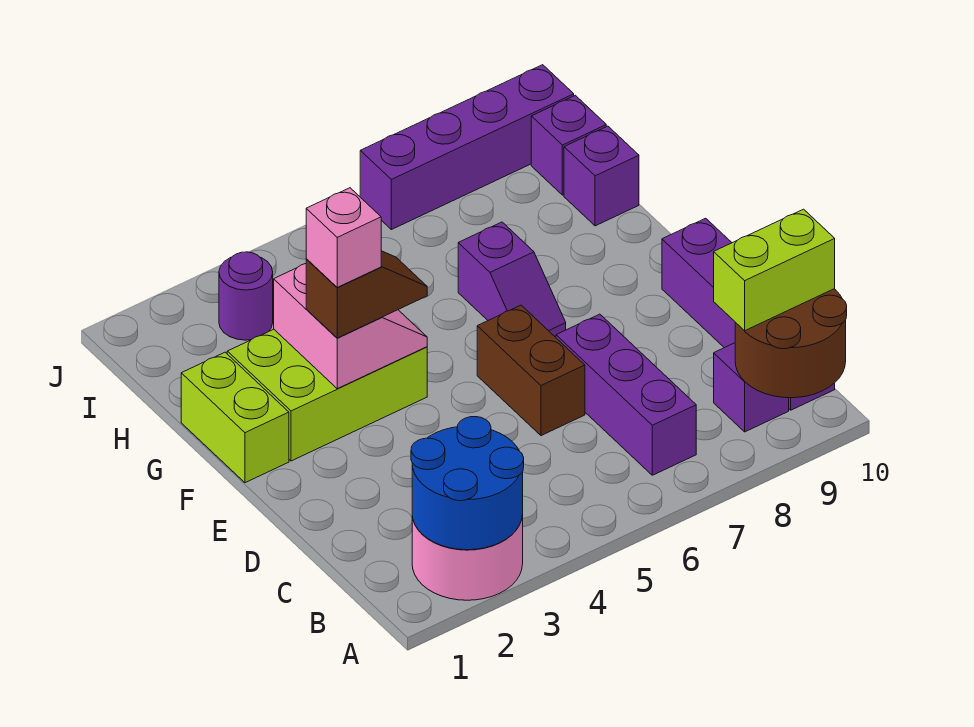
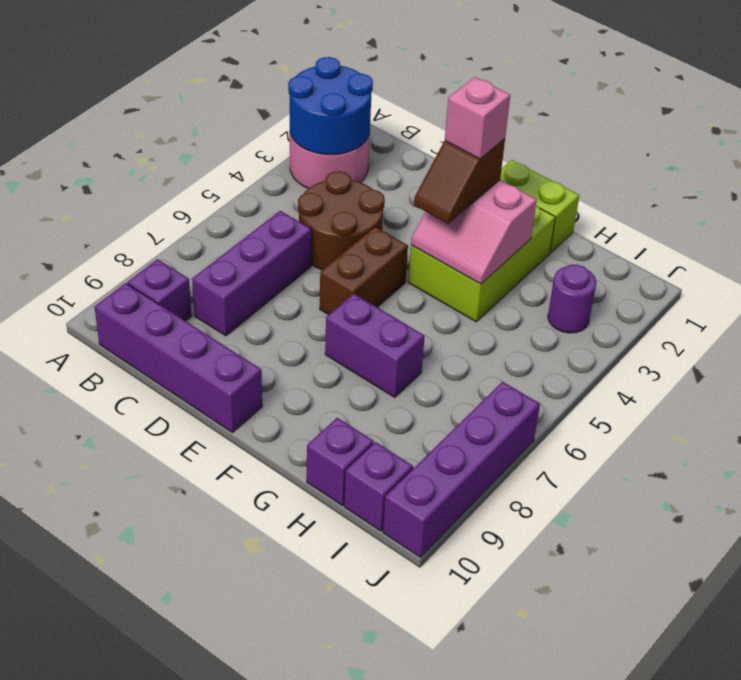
brown round brick A9:B10 level 2 -> brown round brick C4:D5 level 1
purple brick B7:D7 level 1 -> purple brick C6:C8 level 1
lime brick B9:B10 level 3 -> none
brown brick D6:E6 level 1 -> brown brick E5:E6 level 1
purple slope F7:G7 level 1 top G -> purple brick F7:G7 level 1

